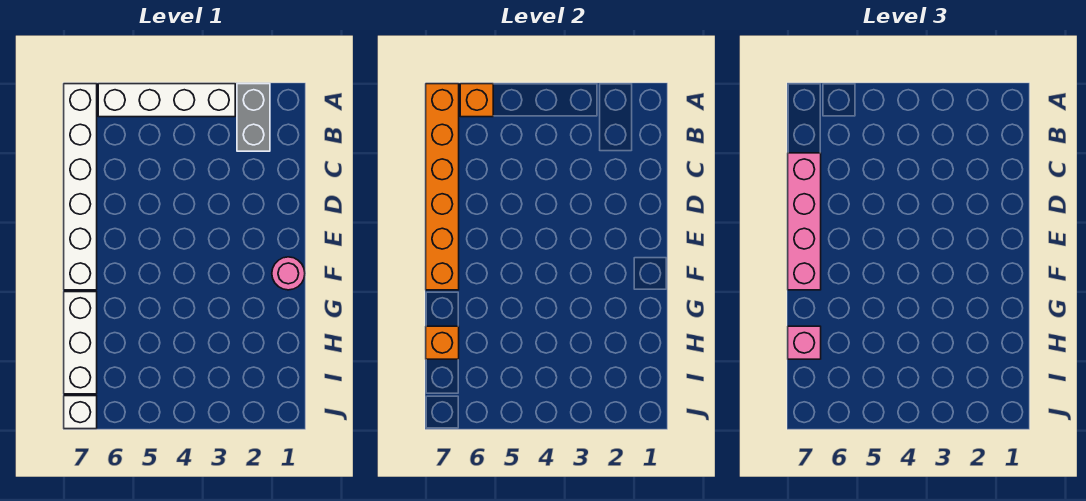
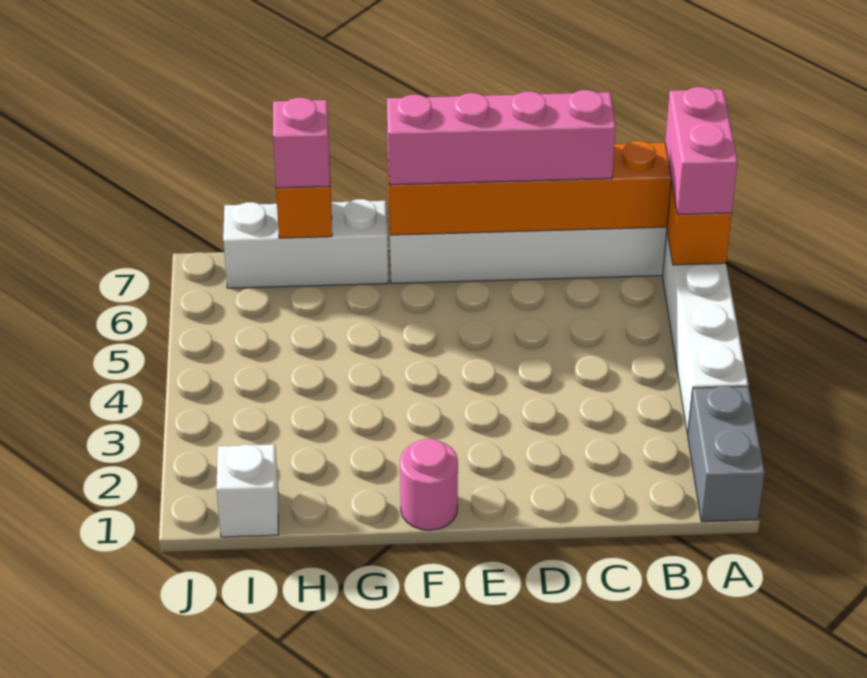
grey brick A2:B2 level 1 -> grey brick A1:A2 level 1
none -> pink brick A6:A7 level 3
white brick J7 level 1 -> white brick I1 level 1

